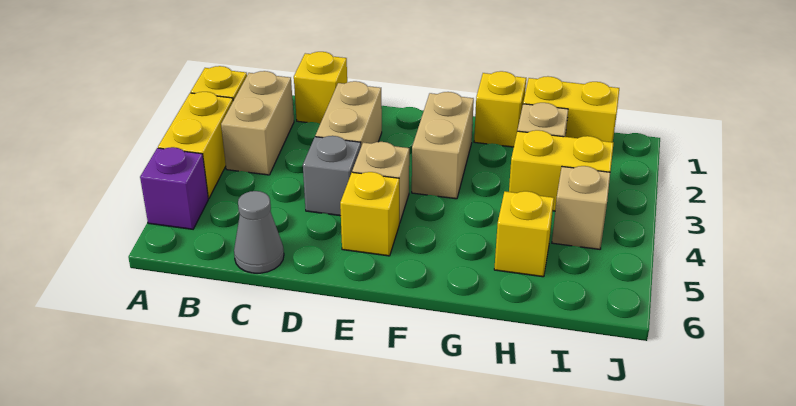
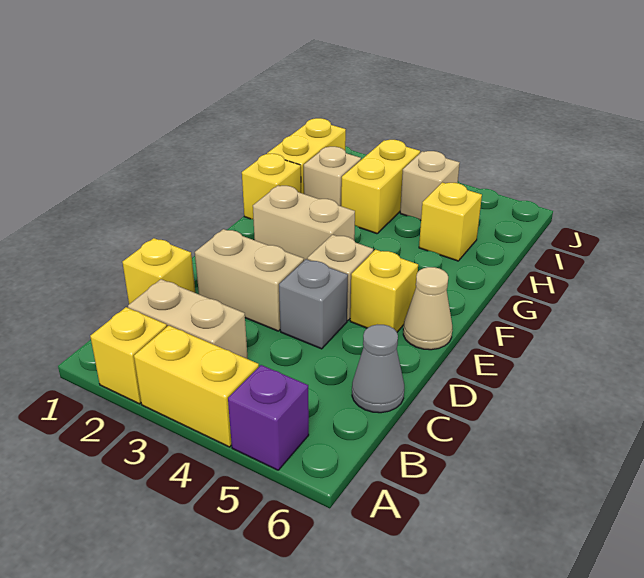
none -> tan cone E6 level 1

